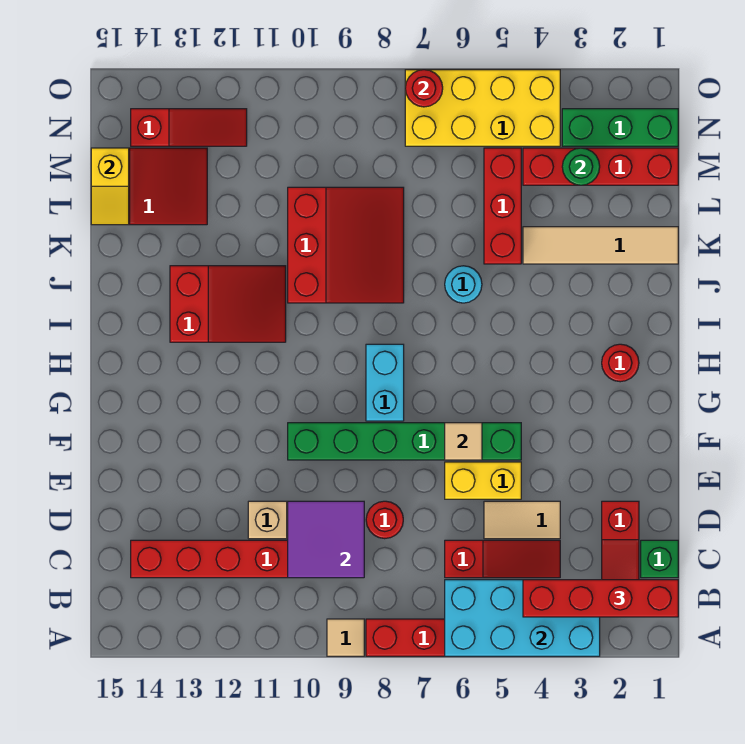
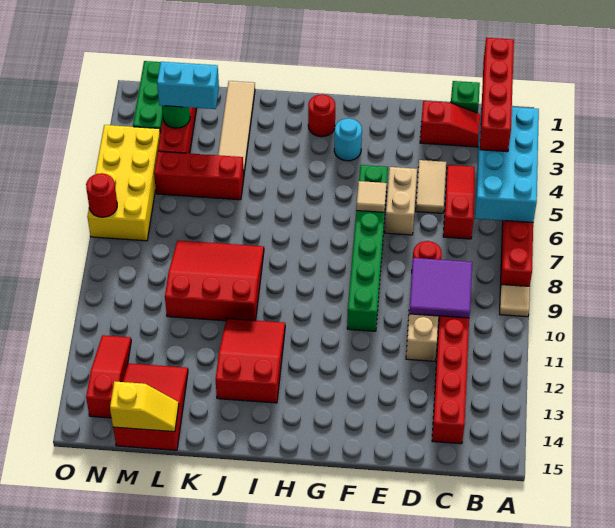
yellow brick E5:E6 level 1 -> tan brick E5:E6 level 1
cyan brick G8:H8 level 1 -> cyan brick L3:M3 level 3
cyan round brick J6 level 1 -> cyan round brick G3 level 1

